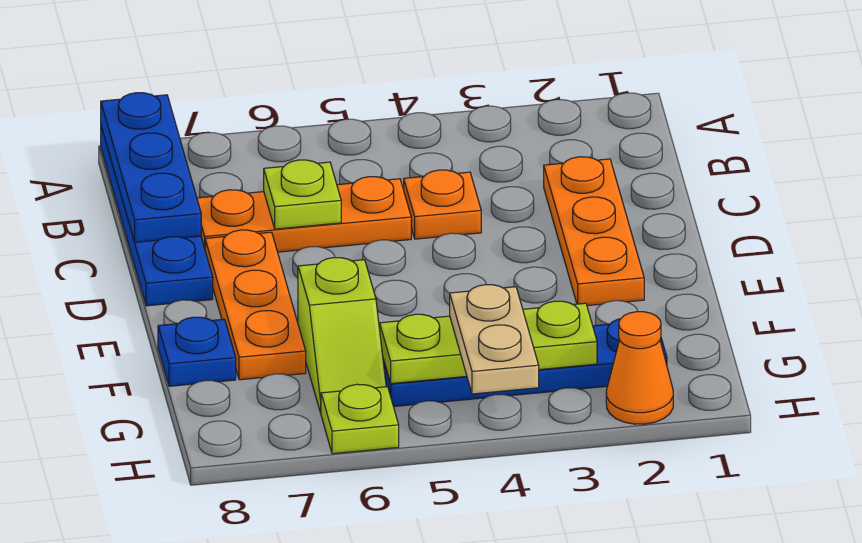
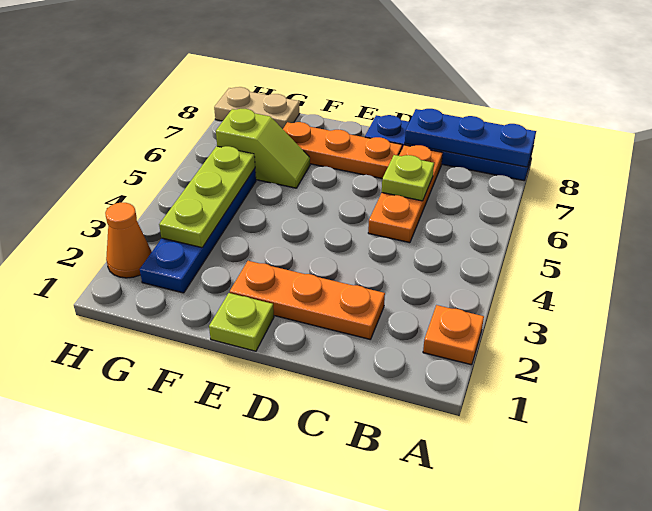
orange plate C4 level 1 -> orange plate A2 level 1
lime slope F6:G6 level 1 top F -> lime slope F6:G6 level 1 top G
blue plate F8 level 1 -> none
tan plate G4:H4 level 3 -> tan plate G8:H8 level 1
lime plate H6 level 1 -> lime plate E1 level 1

